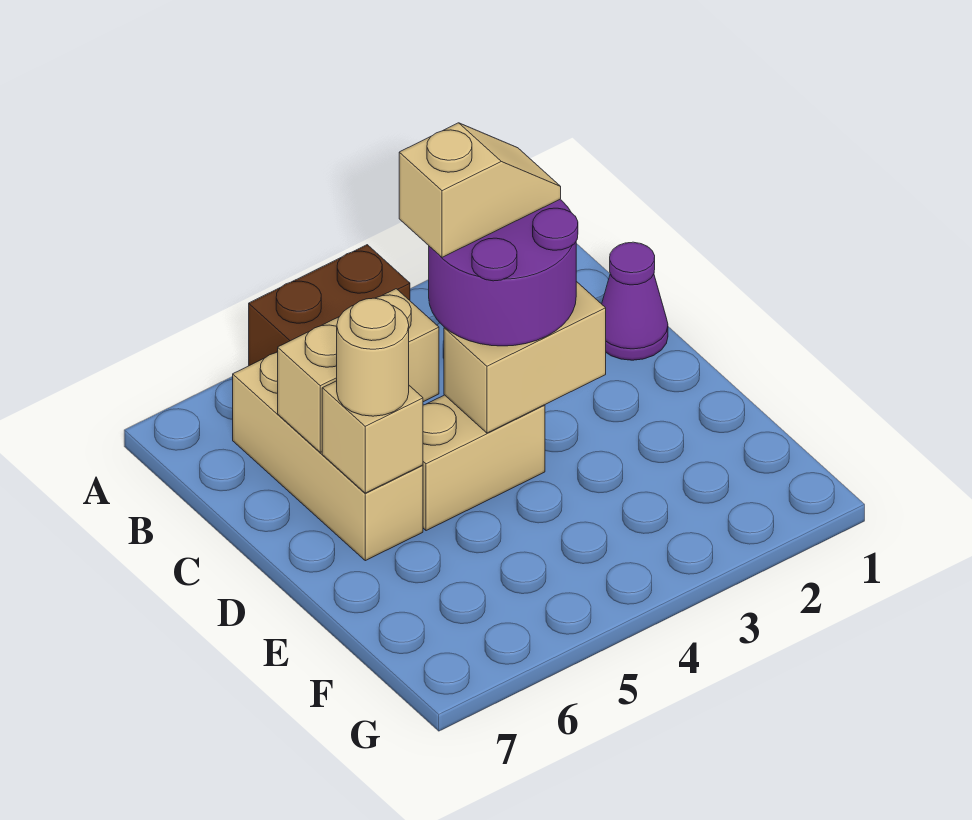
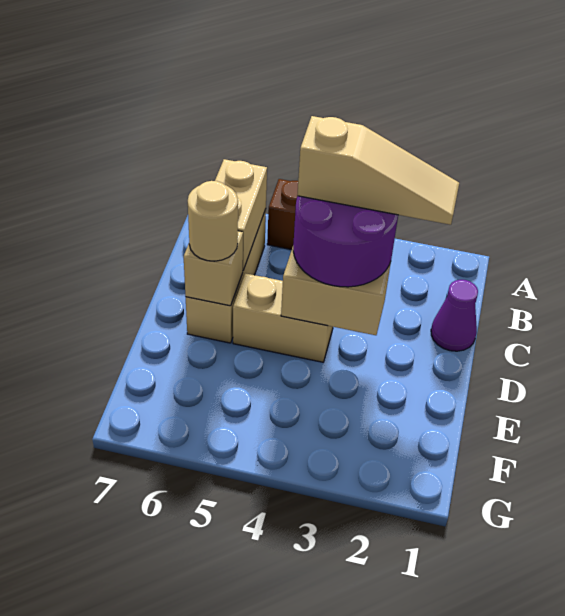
tan slope C3:C4 level 4 top 4 -> tan slope C2:C4 level 4 top 4
tan brick C5:C6 level 2 -> tan brick B6:C6 level 2

